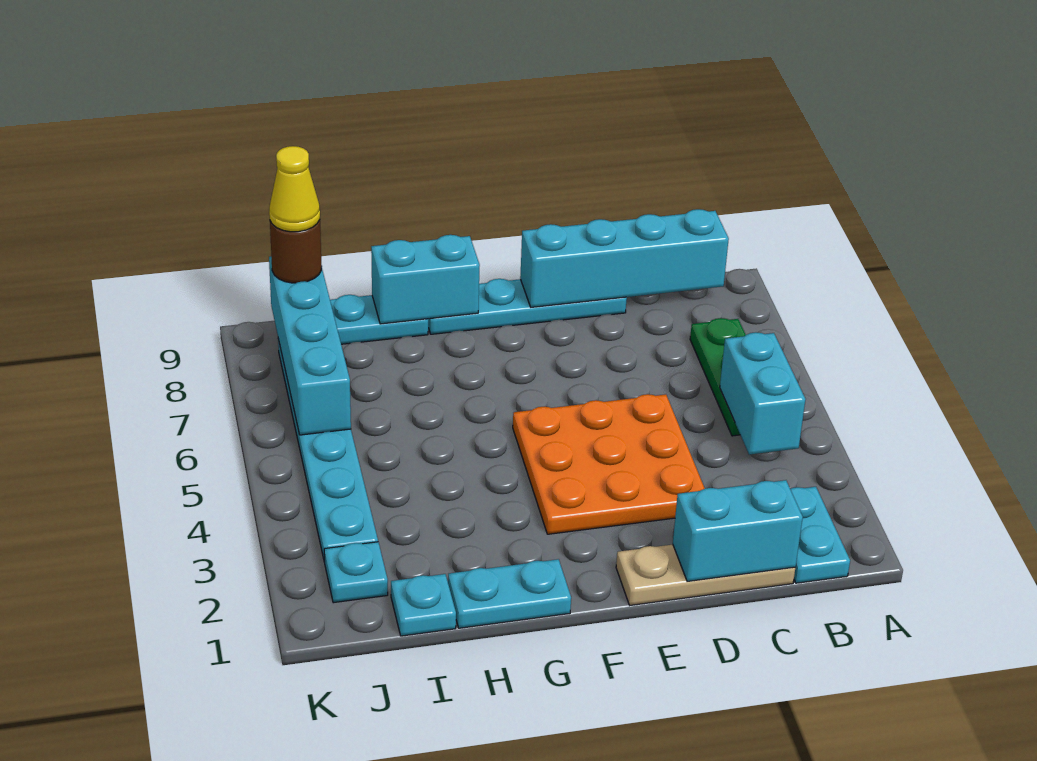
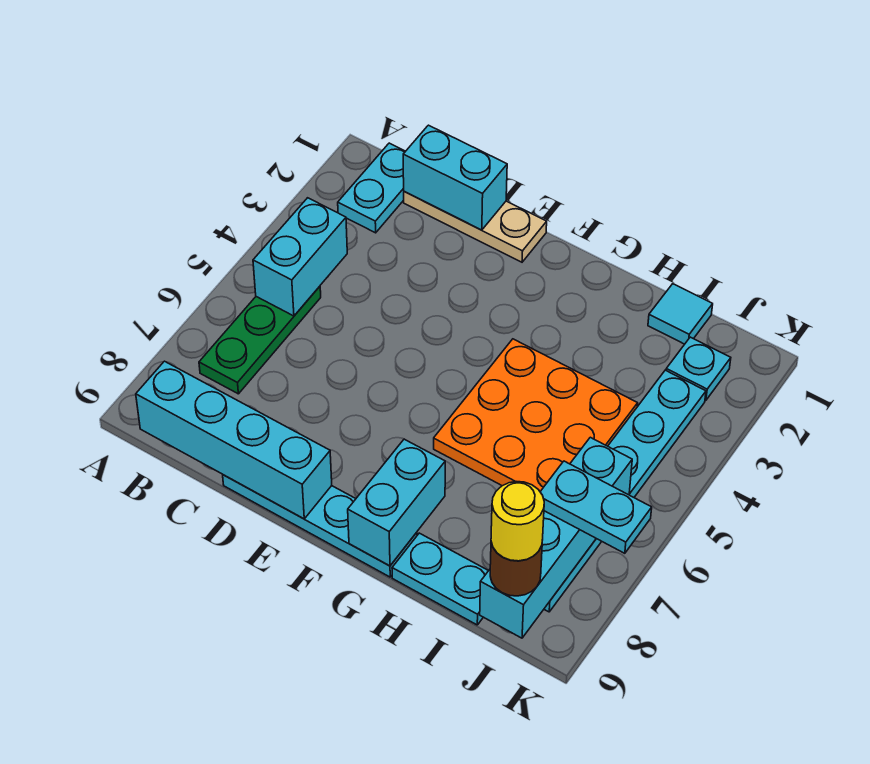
orange plate D3:F5 level 1 -> orange plate G4:I6 level 1
cyan plate G1:H1 level 1 -> cyan plate J7:K7 level 3
cyan brick G9:H9 level 2 -> cyan brick G8:G9 level 2
cyan plate I1 level 1 -> cyan tile I1 level 1
yellow cone J9 level 4 -> yellow round brick J9 level 4

